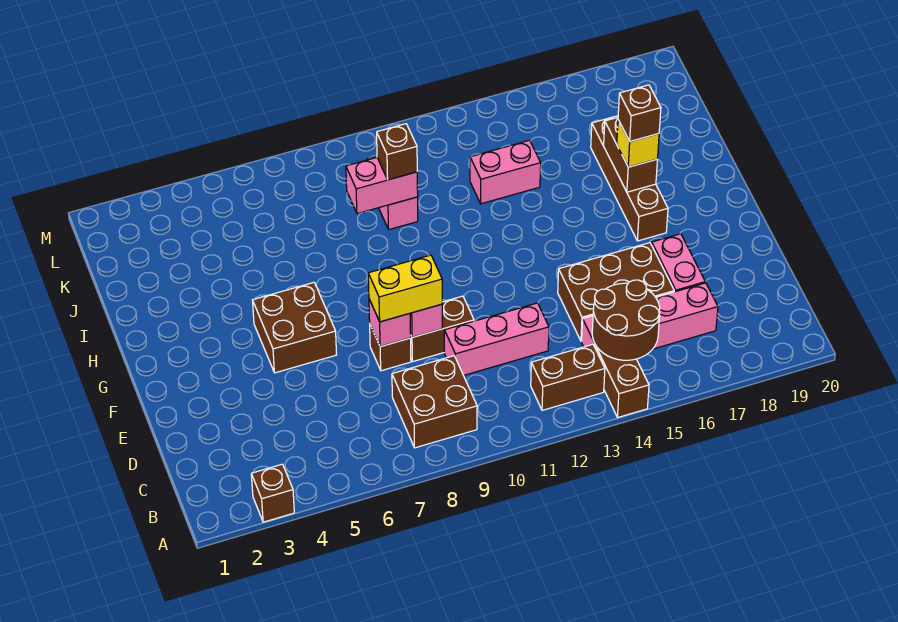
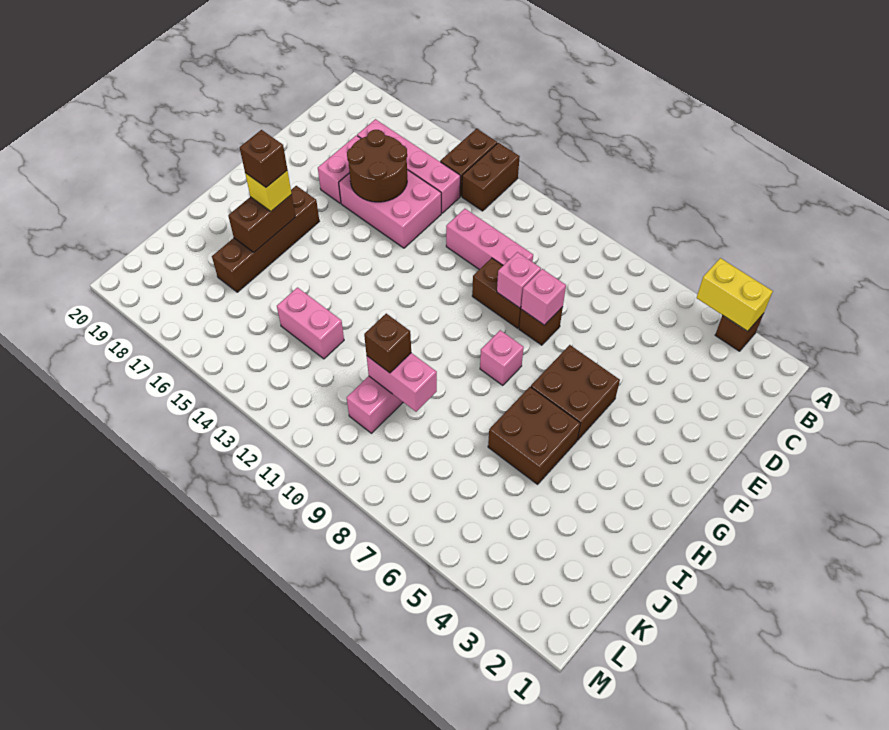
brown brick B8:C9 level 1 -> brown brick H5:I6 level 1
brown brick B12:B13 level 1 -> brown brick A13:B13 level 1
brown round brick B14:C15 level 2 -> brown round brick D15:E16 level 2
brown brick D14:E16 level 1 -> pink brick D14:E16 level 1
yellow brick E8:E9 level 3 -> yellow brick A3:A4 level 2
none -> pink brick G8 level 1

